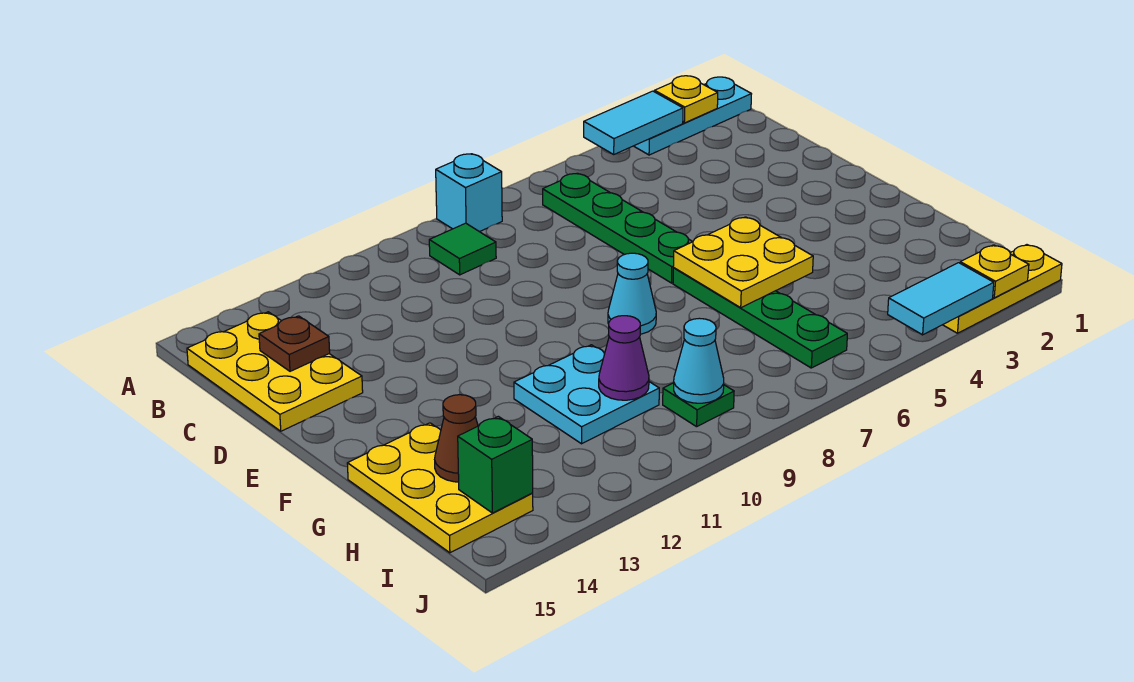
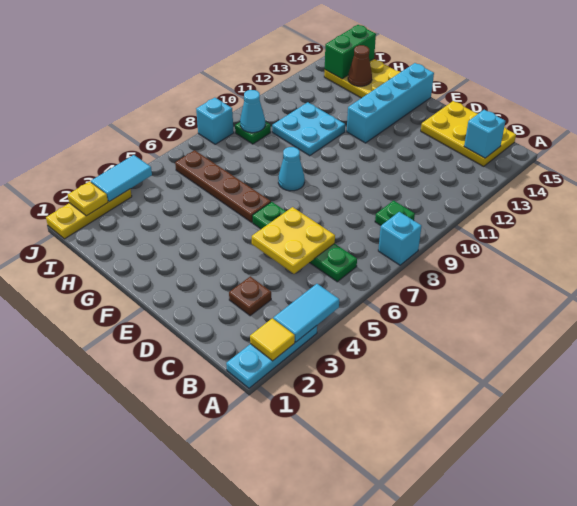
yellow plate A2 level 2 -> yellow tile A2 level 2
green tile B9 level 1 -> green plate B9 level 1
none -> cyan brick B14 level 2
brown plate C14 level 2 -> brown plate C3 level 1
yellow plate F5:G6 level 2 -> yellow plate C5:D6 level 2
green plate F6:I6 level 1 -> brown plate F6:I6 level 1
none -> cyan brick F12:F15 level 1
purple cone H10 level 2 -> none
green brick I14 level 2 -> green brick I14:I15 level 2
none -> cyan brick J8 level 1

